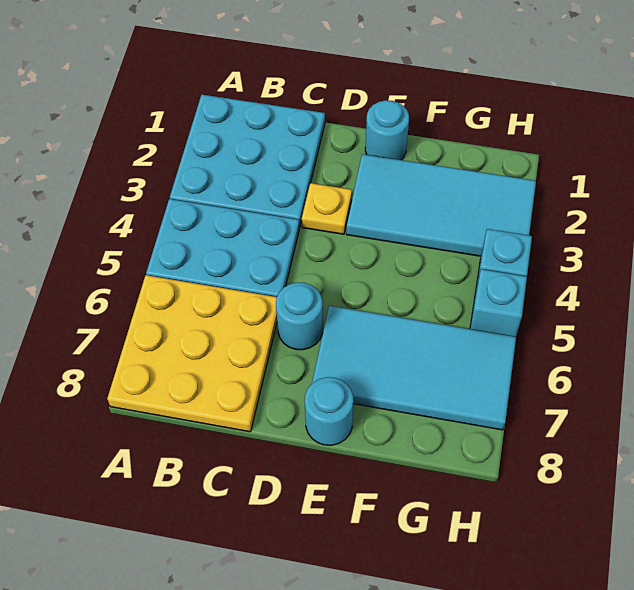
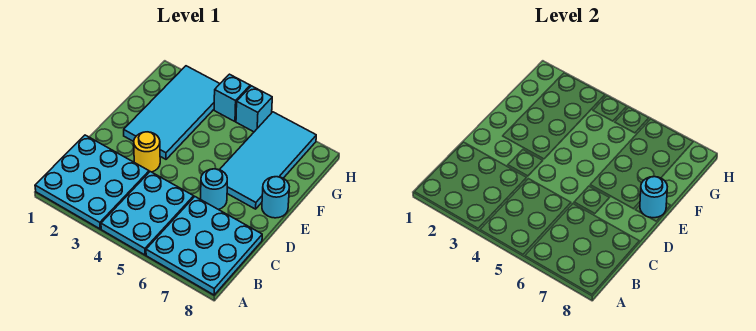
yellow plate A6:C8 level 1 -> cyan plate A6:C8 level 1
yellow plate D3 level 1 -> yellow round brick D3 level 1
cyan round brick E1 level 1 -> cyan round brick E8 level 2

